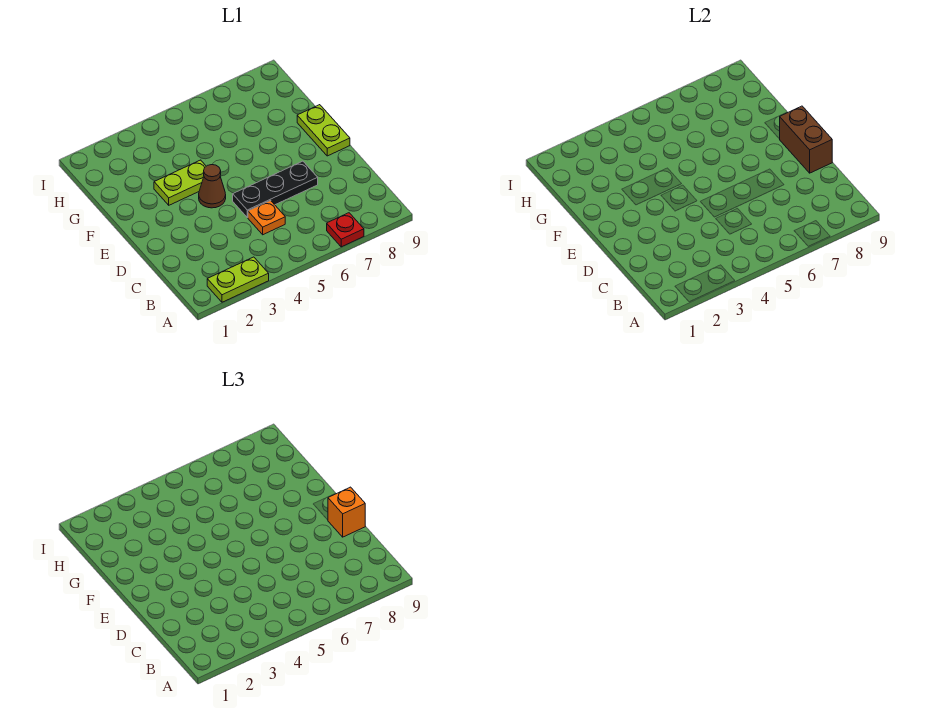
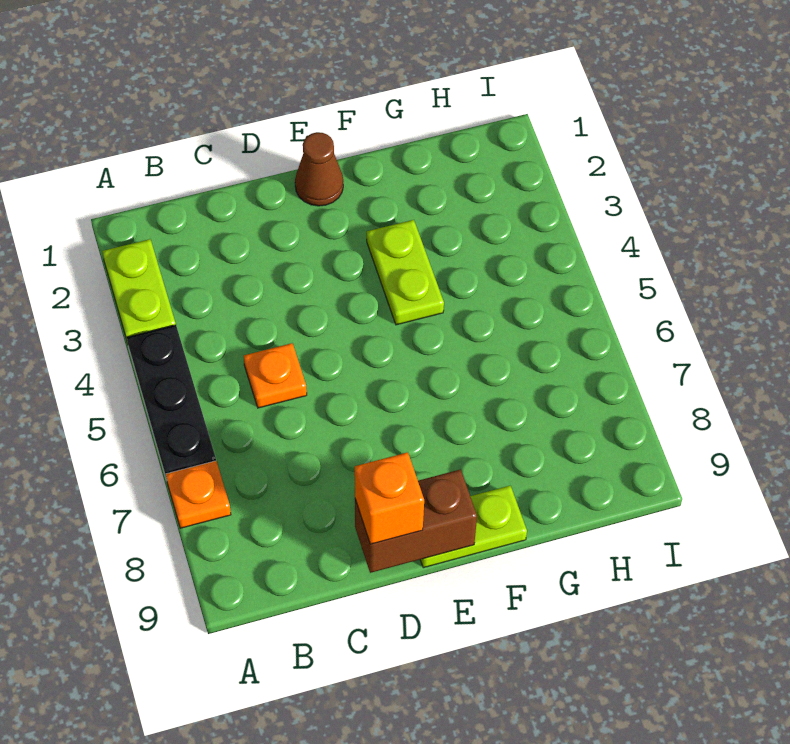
red plate A7 level 1 -> orange plate A7 level 1
black plate D5:D7 level 1 -> black plate A4:A6 level 1
brown cone E4 level 1 -> brown cone E1 level 1

